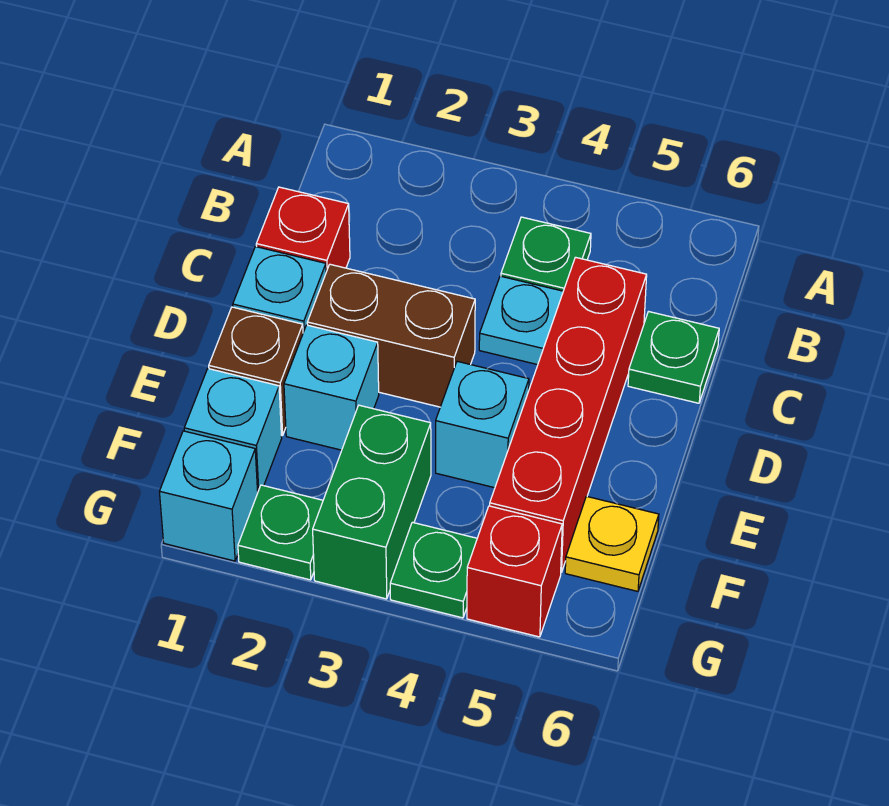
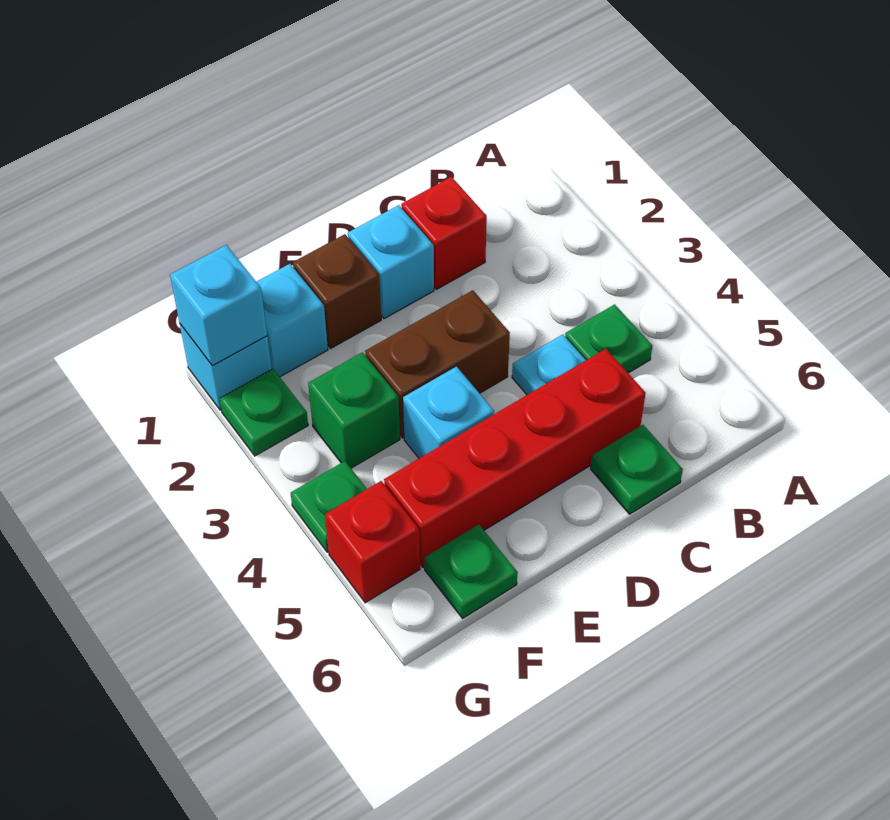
brown brick D2:D3 level 1 -> brown brick D3:E3 level 1
cyan brick E2 level 1 -> cyan brick G1 level 2
green brick F3:G3 level 1 -> green brick F3 level 1
yellow plate F6 level 1 -> green plate F6 level 1

